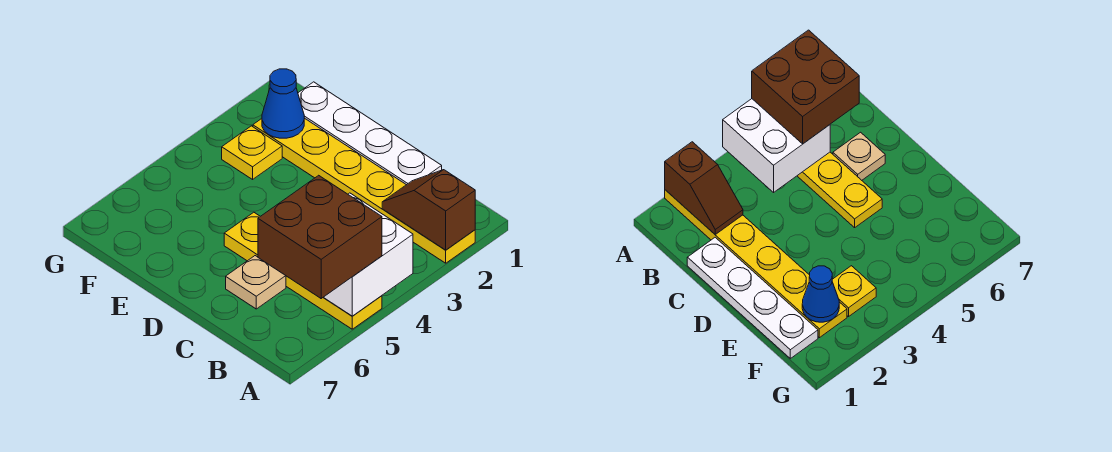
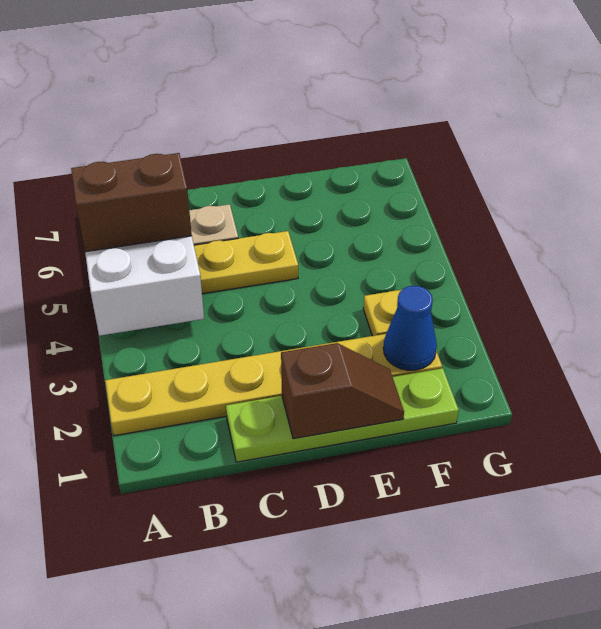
brown slope A2:B2 level 2 top A -> brown slope D1:E1 level 2 top D
brown brick A5:B6 level 3 -> brown brick A5:B5 level 3
white plate C1:F1 level 1 -> lime plate C1:F1 level 1

